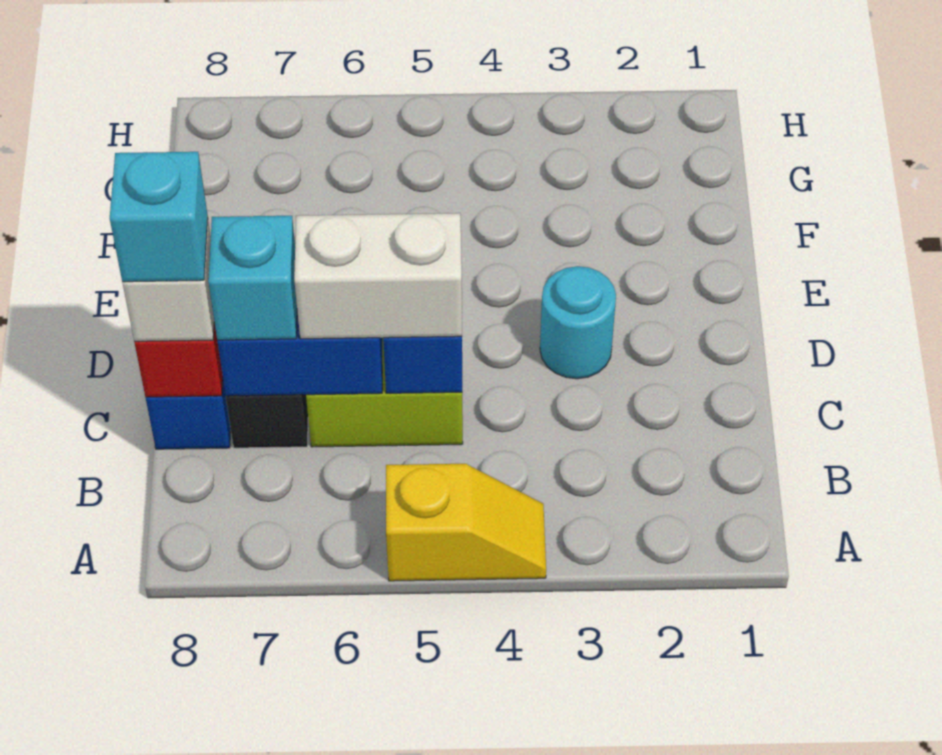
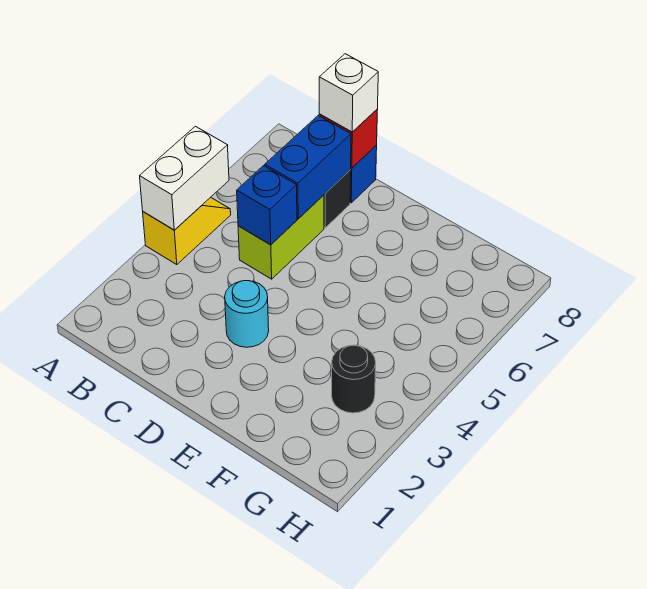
yellow slope A4:A5 level 1 top 5 -> yellow slope A4:A5 level 1 top 4
white brick C5:C6 level 3 -> white brick A4:A5 level 2
cyan brick C7 level 3 -> none
cyan brick C8 level 4 -> none
none -> black round brick G3 level 1

